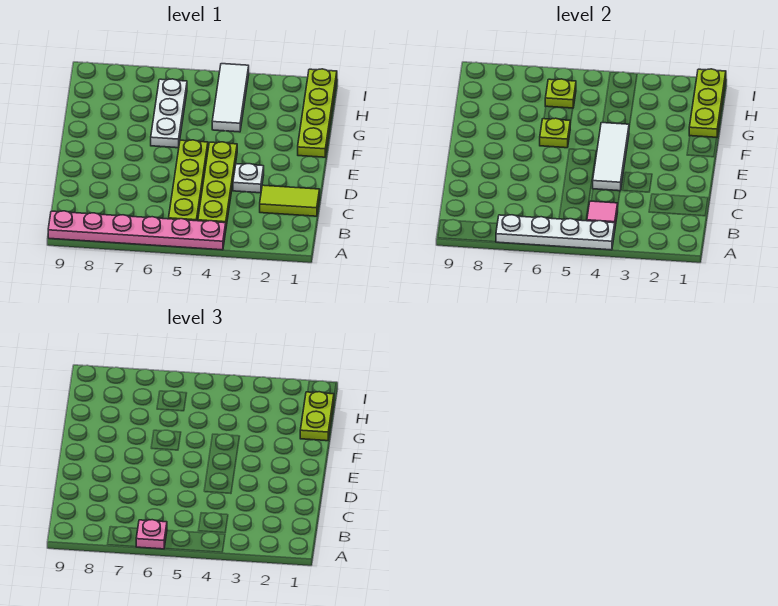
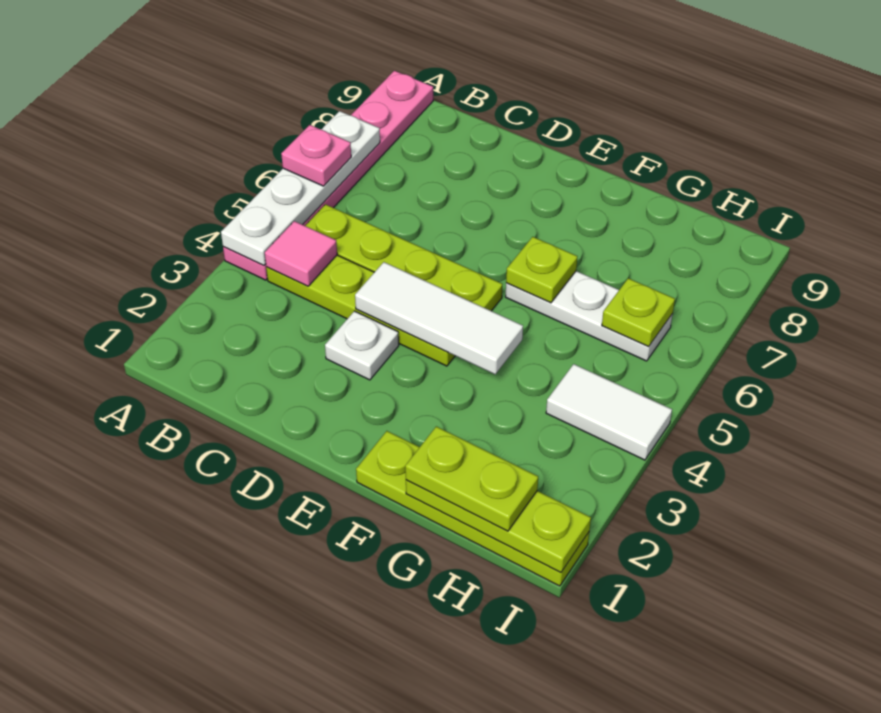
lime tile C1:C2 level 1 -> none
white tile G4:I4 level 1 -> white tile H4:I4 level 1

